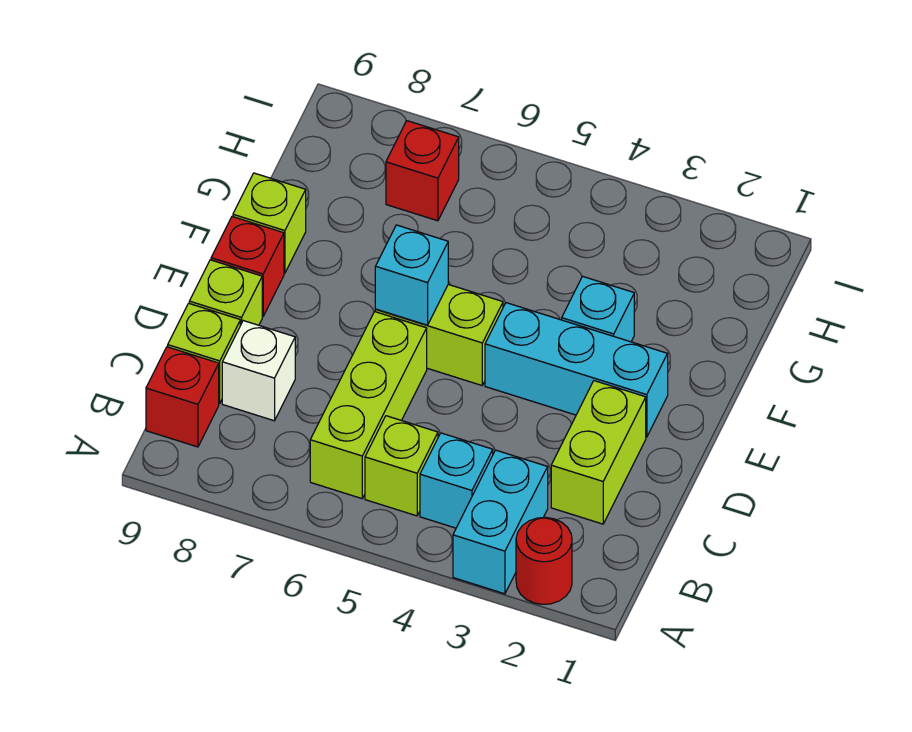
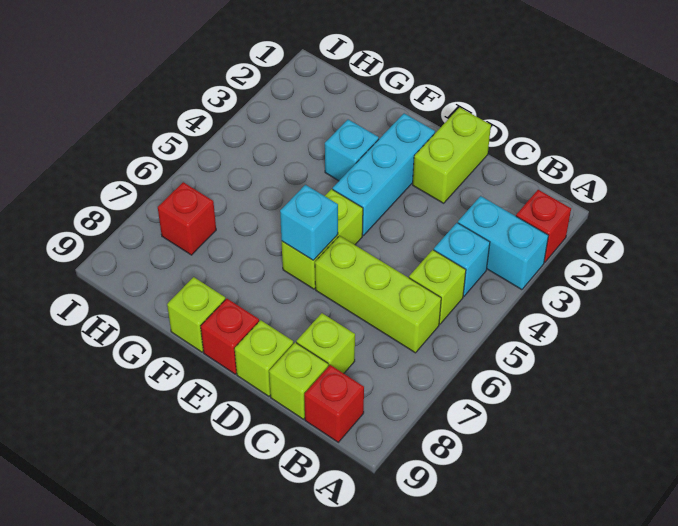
red round brick A2 level 1 -> red brick A2 level 1
lime brick C2:D2 level 1 -> lime brick D1:D2 level 1
white brick C8 level 1 -> lime brick C8 level 1

